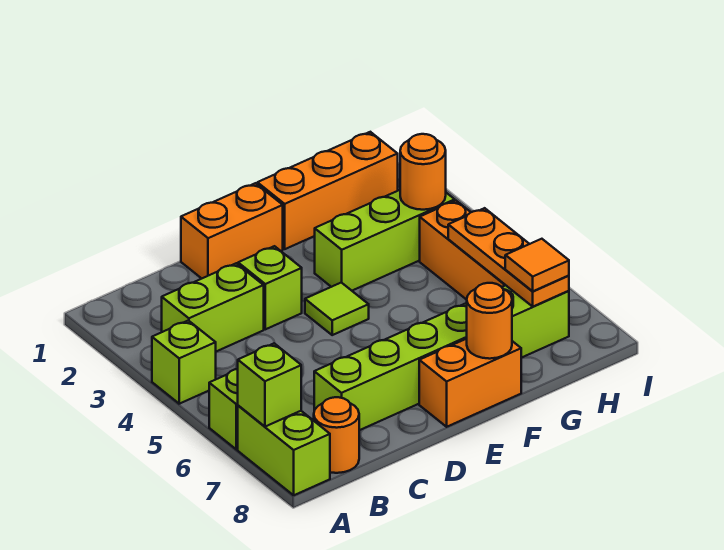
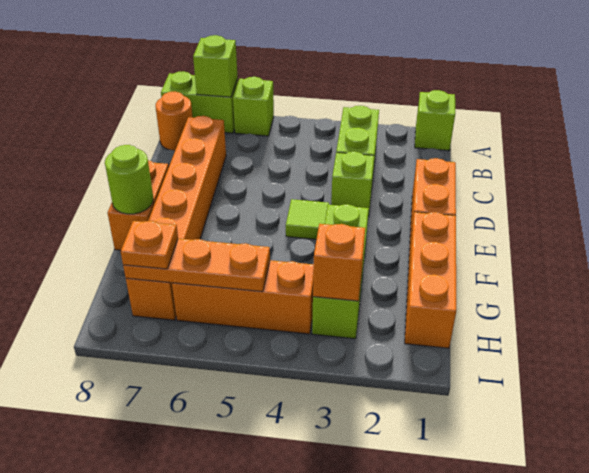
lime brick A4 level 1 -> lime brick A1 level 1
lime brick C7:H7 level 1 -> orange brick C7:H7 level 1
orange round brick F8 level 2 -> lime round brick F8 level 2
orange round brick H3 level 2 -> orange brick H3 level 2
orange tile H7 level 3 -> orange plate H7 level 3

